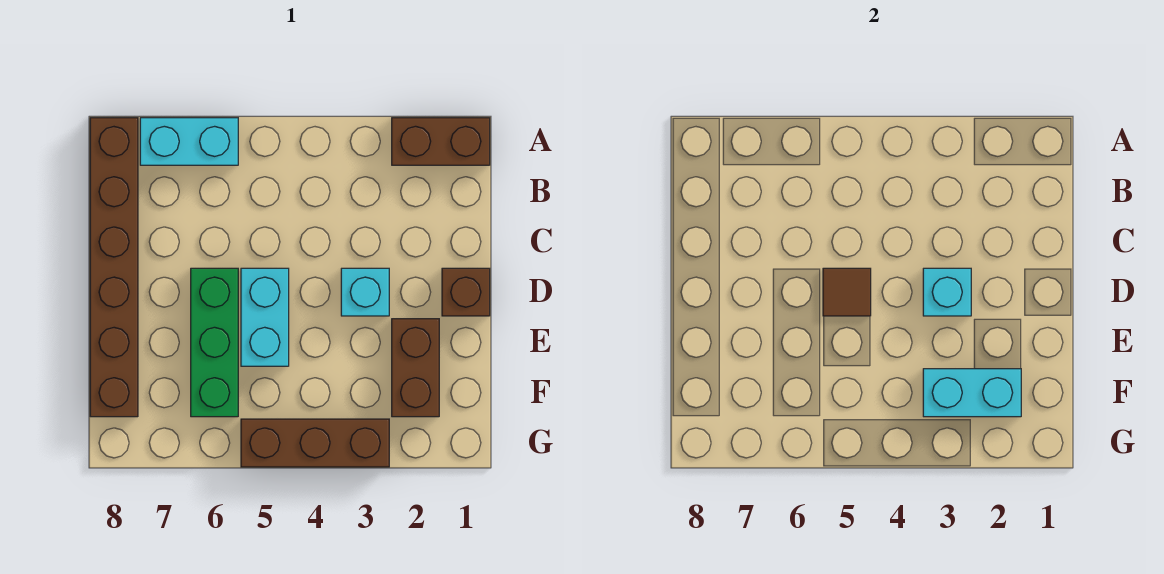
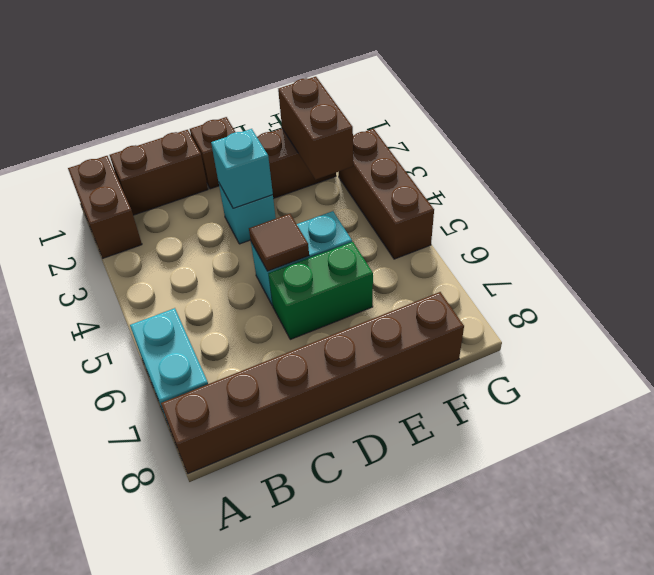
none -> brown brick B1:C1 level 1
green brick D6:F6 level 1 -> green brick D6:E6 level 1
cyan brick F2:F3 level 2 -> brown brick F2:F3 level 2

